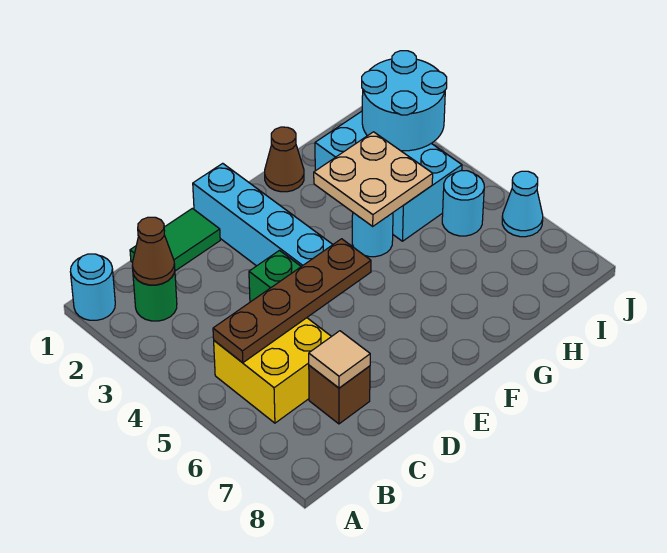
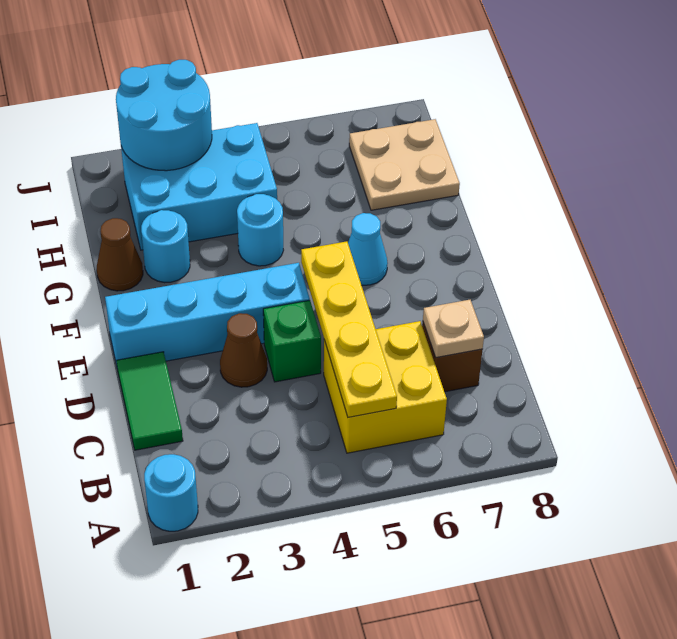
green round brick B2 level 1 -> none
brown cone B2 level 2 -> brown cone D3 level 1
brown plate B5:E5 level 2 -> yellow plate B5:E5 level 2
tan tile C7 level 2 -> tan plate C7 level 2
tan plate G3:H4 level 2 -> tan plate H7:I8 level 1
cyan round brick I5 level 1 -> cyan round brick G2 level 1
cyan cone J6 level 1 -> cyan cone F6 level 1

